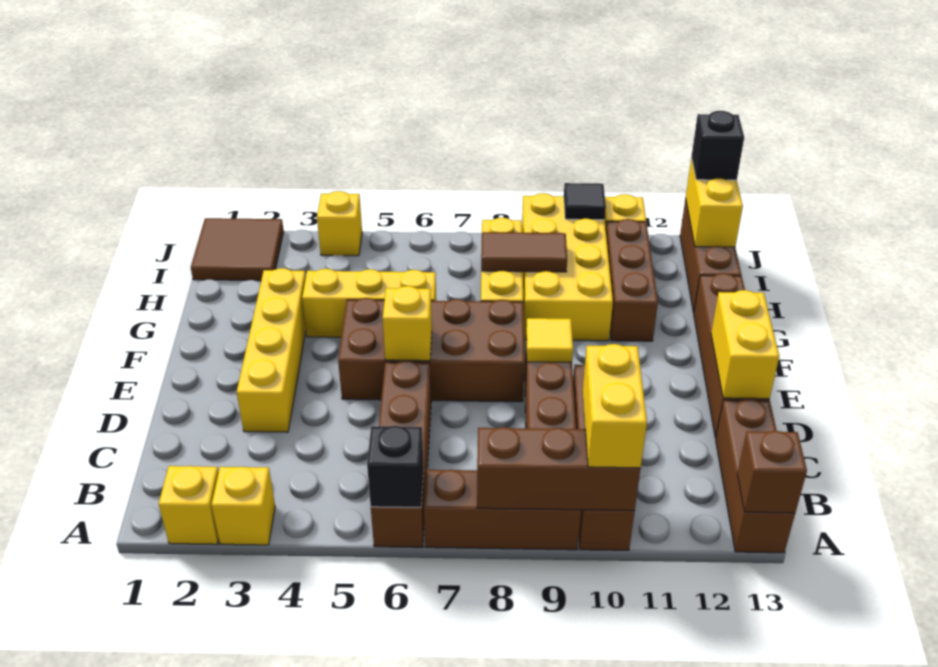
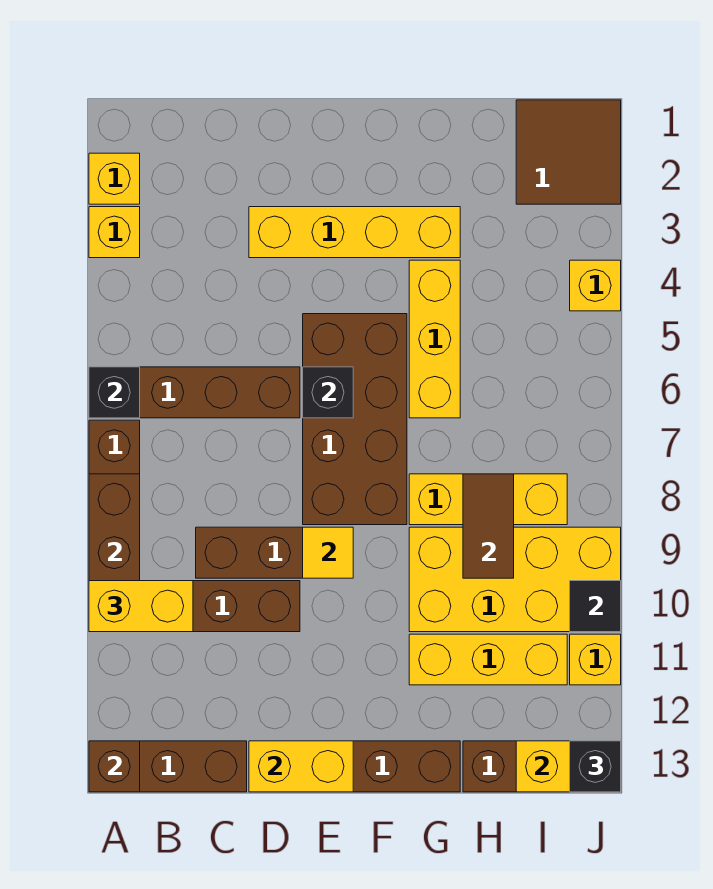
yellow brick E6 level 2 -> black brick E6 level 2
brown brick G11:I11 level 1 -> yellow brick G11:I11 level 1

